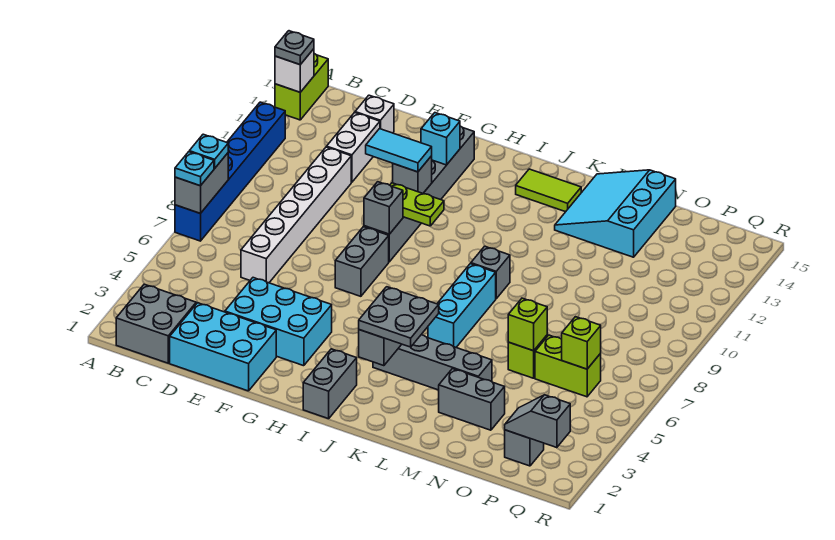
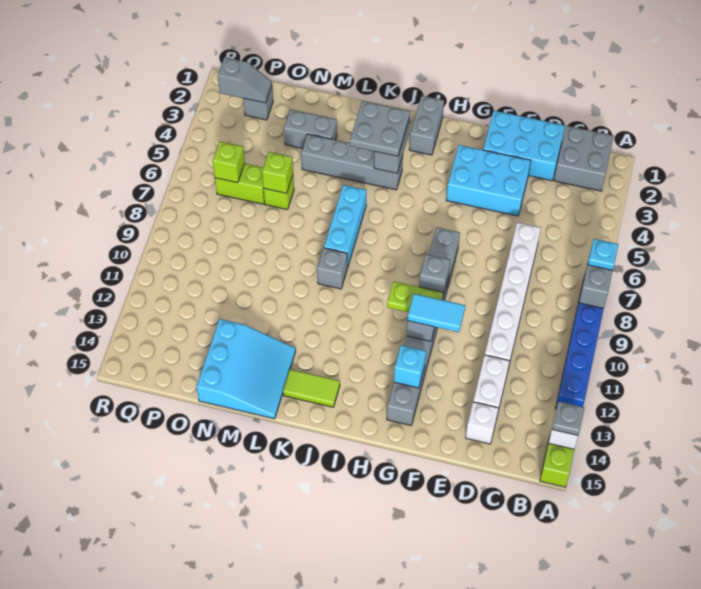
cyan plate A8 level 3 -> none

